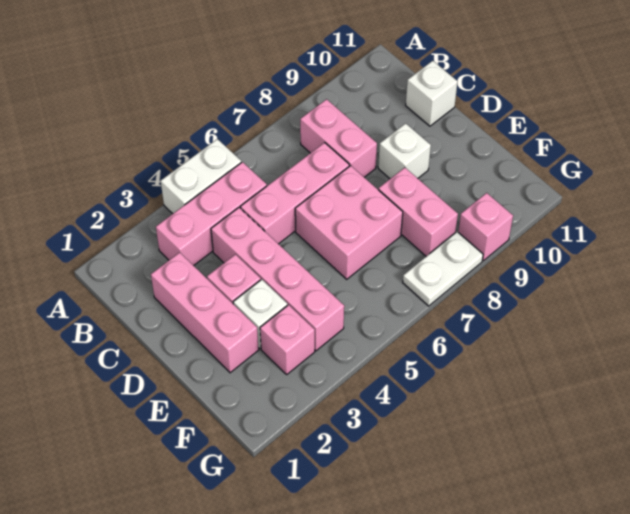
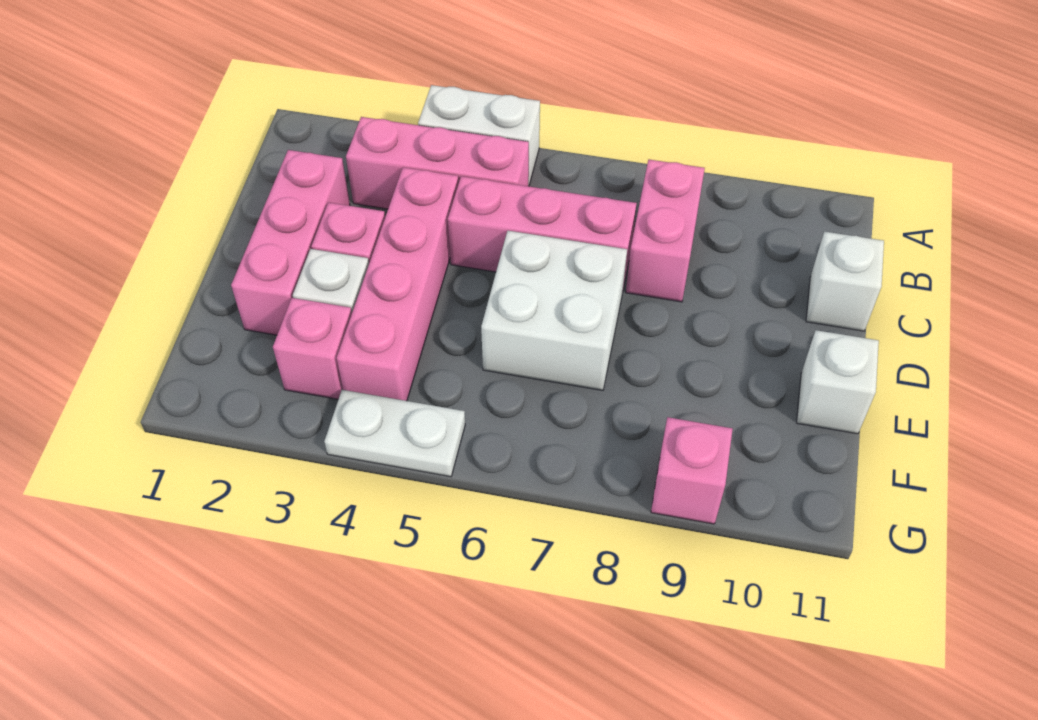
pink brick D6:E7 level 1 -> white brick D6:E7 level 1
white brick D9 level 1 -> white brick E11 level 1
pink brick E8:F8 level 1 -> none
white plate G7:G8 level 1 -> white plate G4:G5 level 1

